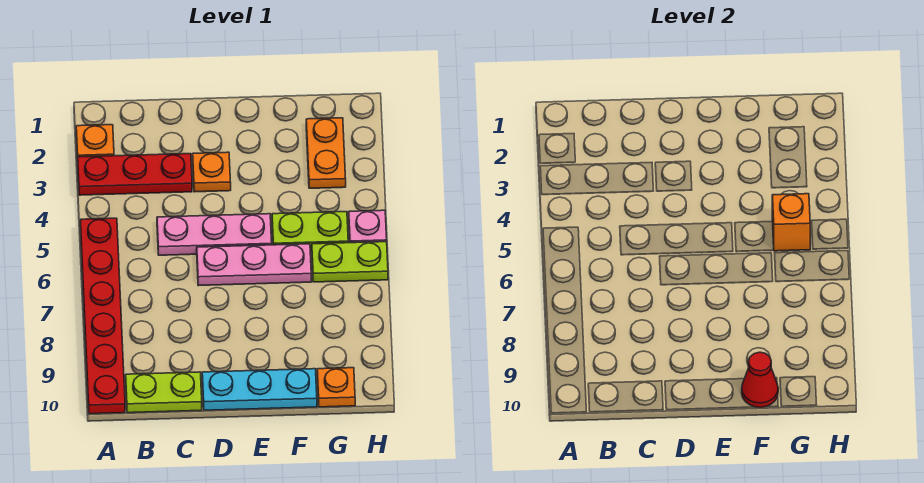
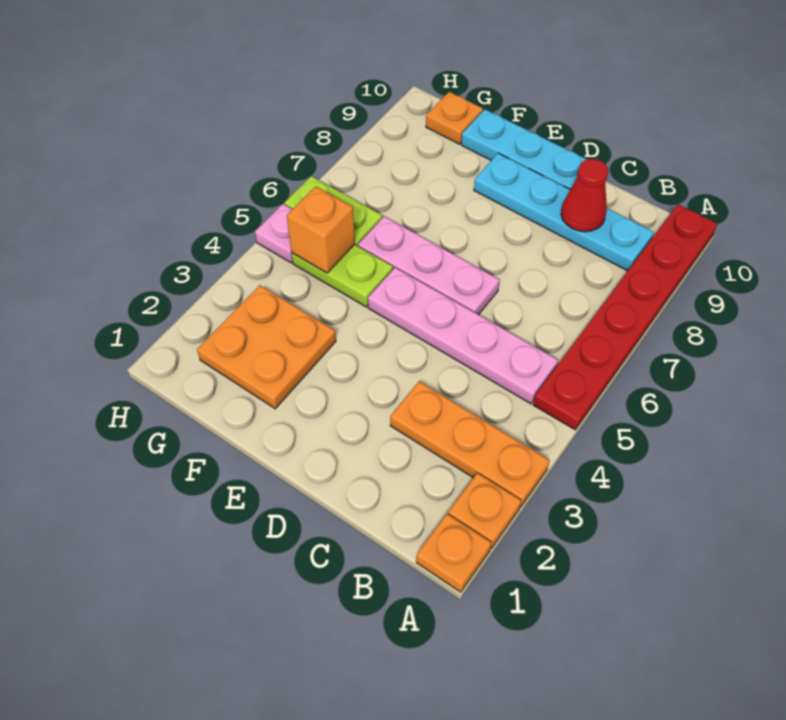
red plate A3:C3 level 1 -> orange plate A3:C3 level 1
none -> cyan plate B9:E9 level 1
lime plate B10:C10 level 1 -> none
pink plate C5:E5 level 1 -> pink plate B5:E5 level 1
orange plate D3 level 1 -> orange plate A1 level 1
red cone F10 level 2 -> red cone C9 level 2
orange plate G2:G3 level 1 -> orange plate F2:G3 level 1

